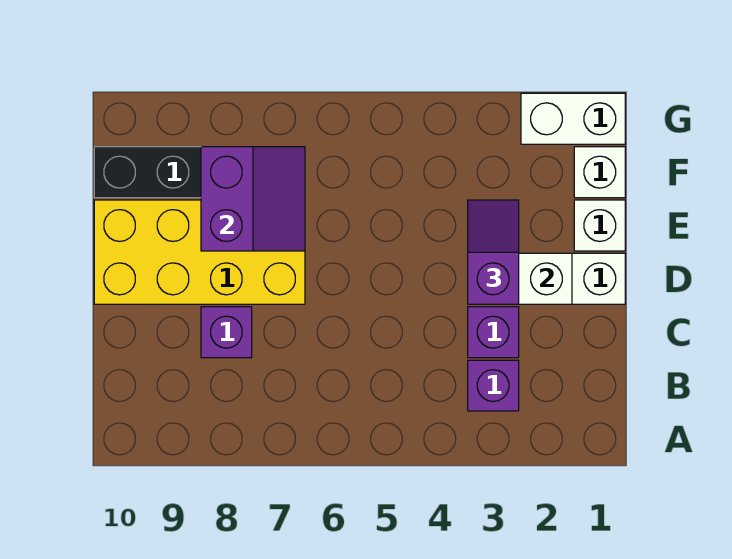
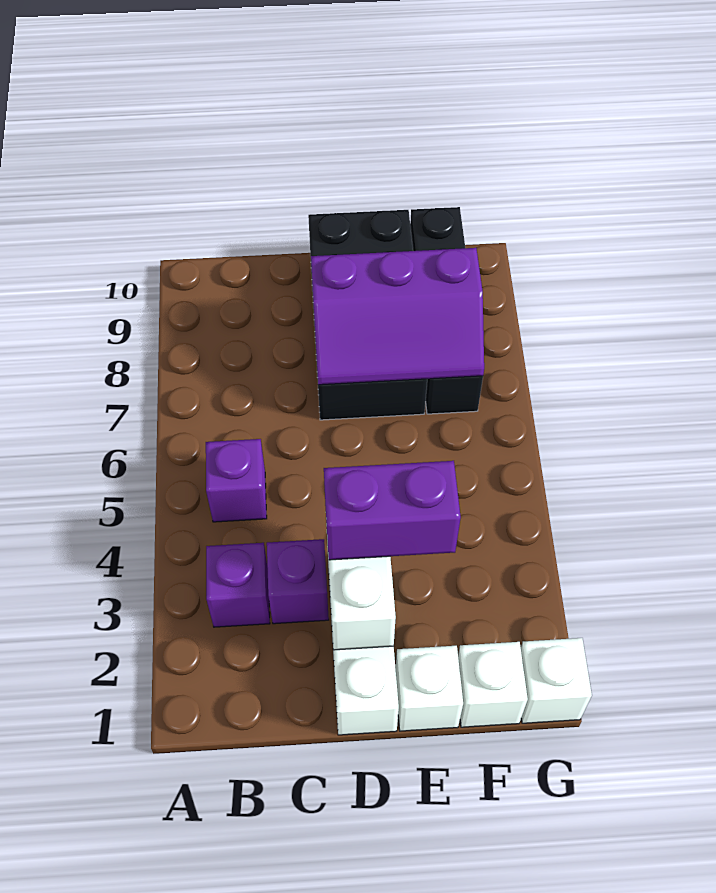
purple brick C8 level 1 -> purple brick B5 level 1
purple slope D3:E3 level 3 top D -> purple brick D3:E3 level 3
yellow brick D7:E10 level 1 -> black brick D7:E10 level 1
purple slope E7:F8 level 2 top 8 -> purple slope D7:F8 level 2 top 8
white brick G1:G2 level 1 -> white brick G1 level 1

